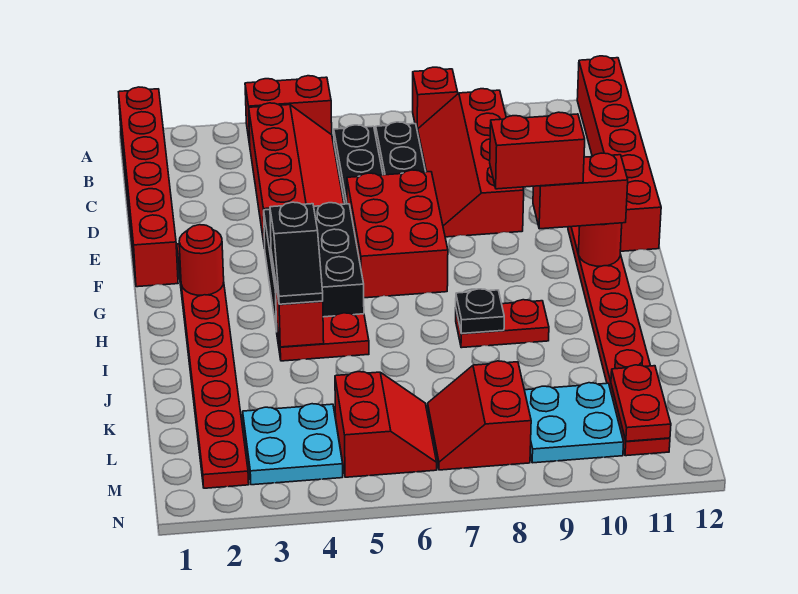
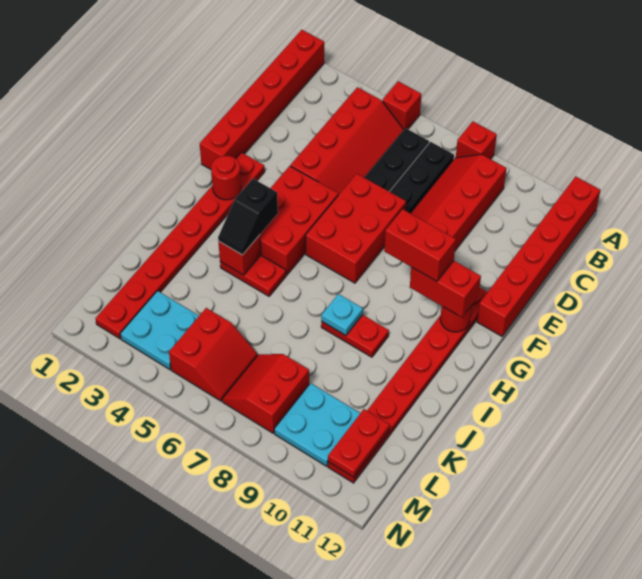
red brick A4:A5 level 1 -> red brick A5 level 1
black brick F4:H5 level 1 -> red brick F4:H5 level 1
black plate I8 level 2 -> cyan plate I8 level 2

